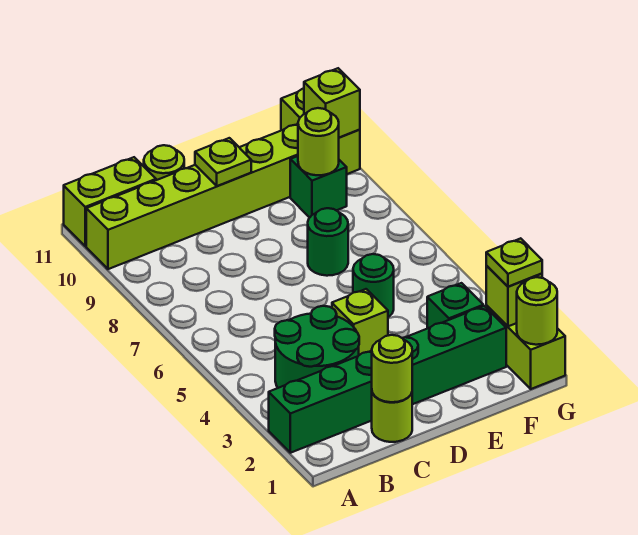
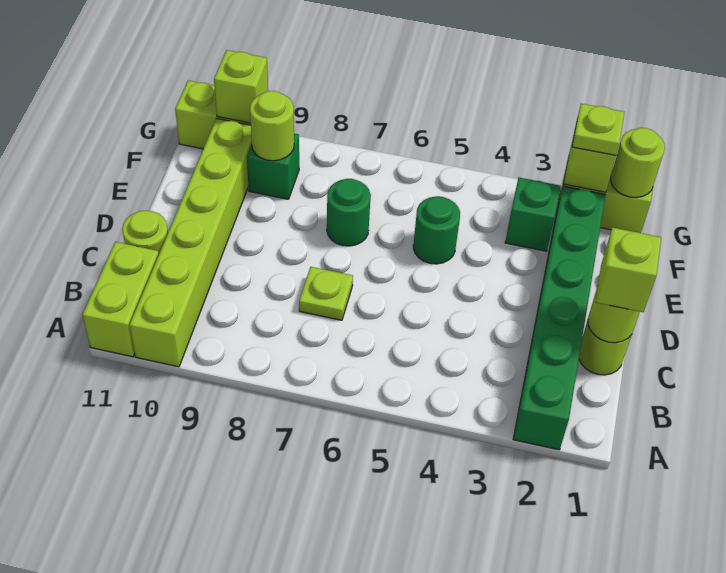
green round brick B3:C4 level 1 -> none
lime brick D4 level 1 -> lime brick C1 level 3
lime plate D10 level 2 -> lime plate C7 level 1

